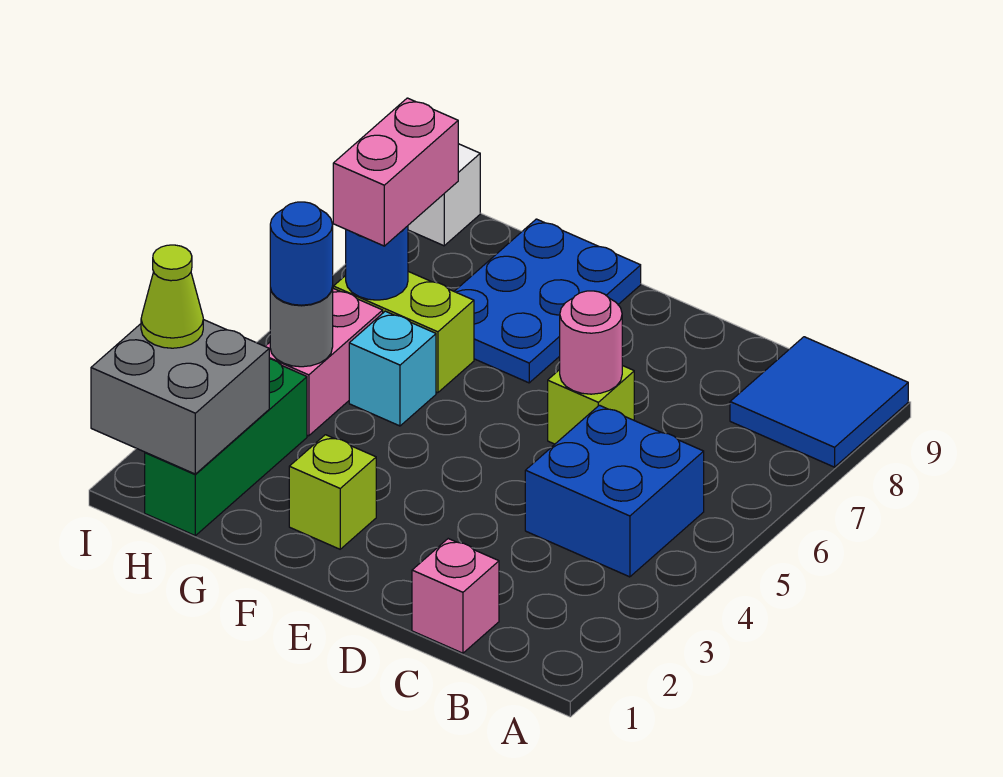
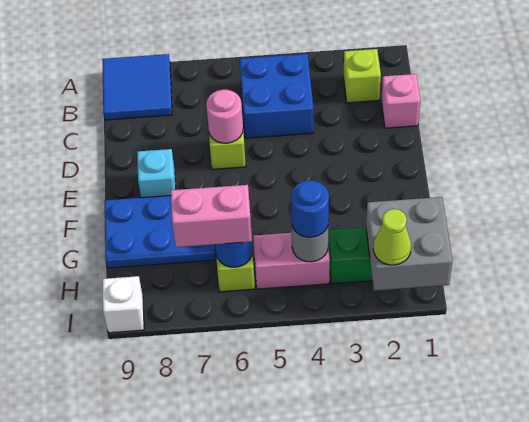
lime brick F2 level 1 -> lime brick B2 level 1
cyan brick G5 level 1 -> cyan brick E8 level 1

